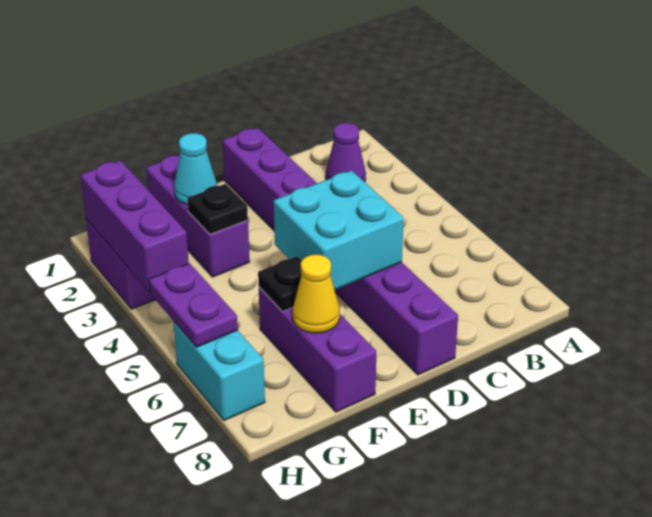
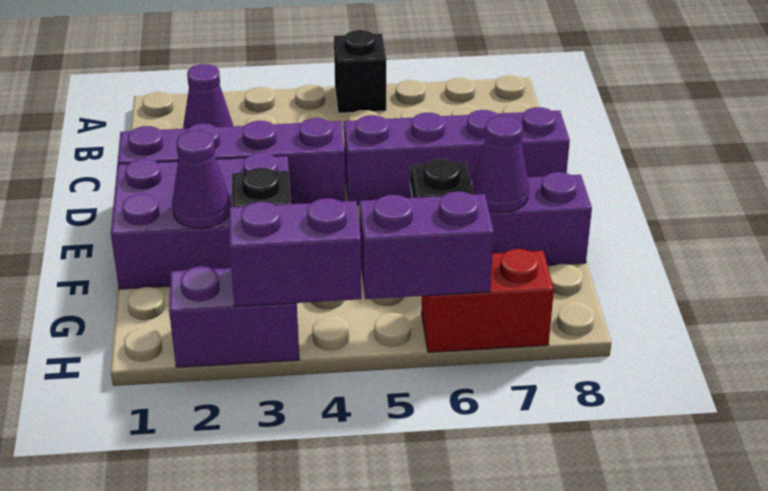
none -> black brick A5 level 1
cyan brick D5:E6 level 2 -> none
purple brick F1:F3 level 1 -> purple brick E1:F3 level 1
cyan cone F2 level 2 -> purple cone F2 level 2
yellow cone F7 level 2 -> purple cone F7 level 2
purple brick H2:H4 level 2 -> purple brick H3:H4 level 2
purple plate H5:H6 level 2 -> purple brick H5:H6 level 2
cyan brick H6:H7 level 1 -> red brick H6:H7 level 1

